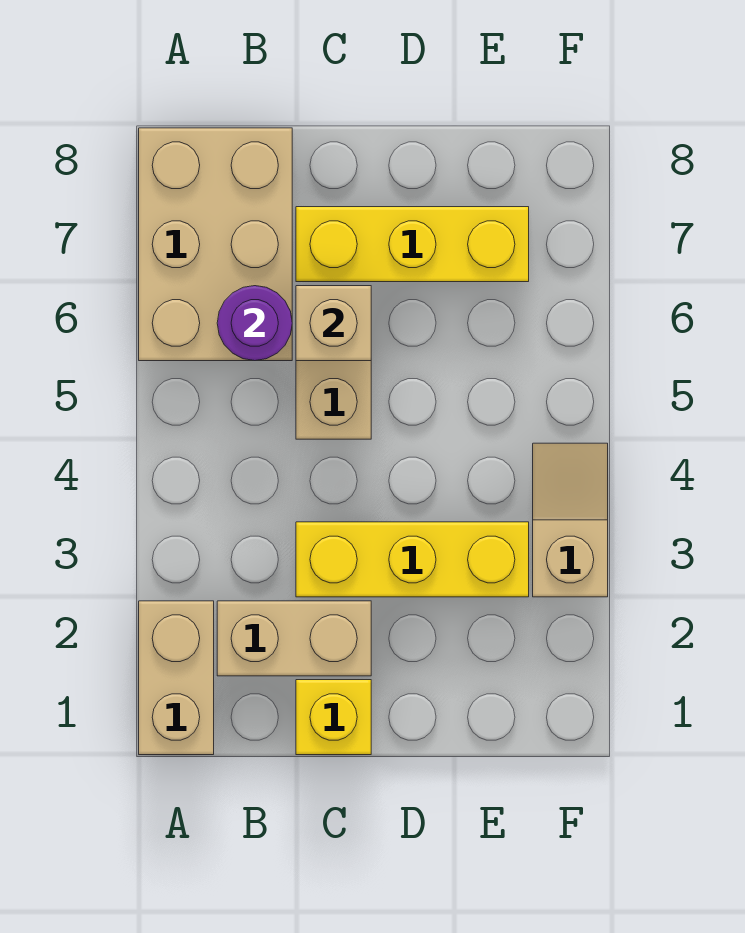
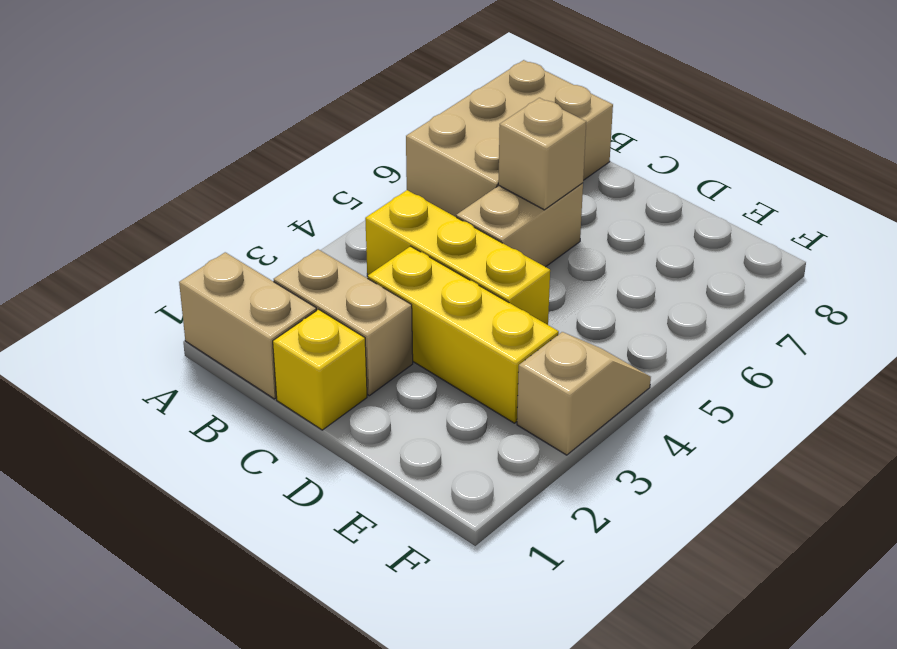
tan brick A1:A2 level 1 -> tan brick A1:B1 level 1
purple round brick B6 level 2 -> none
yellow brick C7:E7 level 1 -> yellow brick B4:D4 level 1

